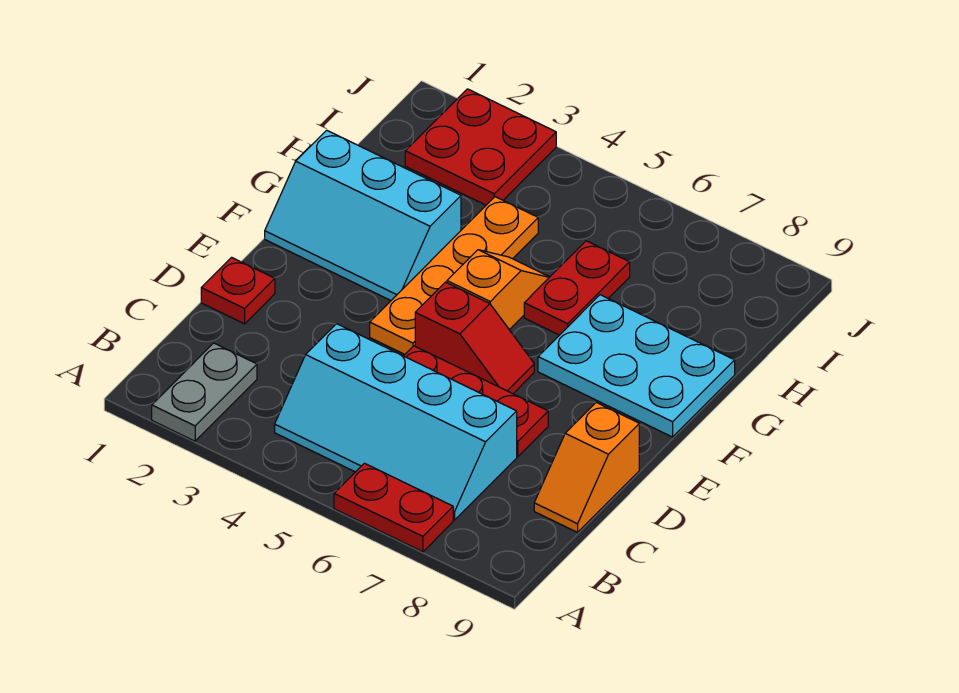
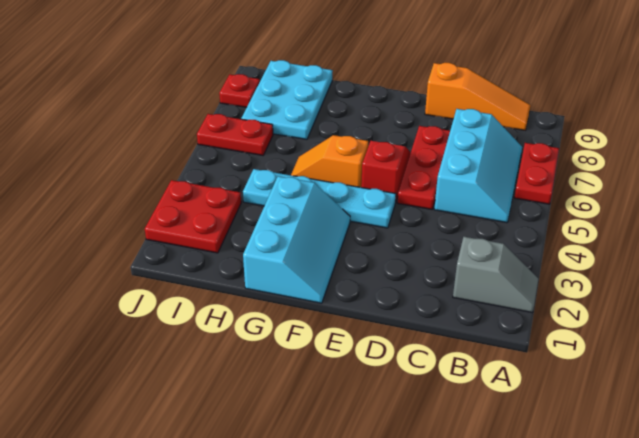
grey plate A2:B2 level 1 -> grey slope A2:B2 level 1 top B
cyan slope B4:C7 level 1 top C -> cyan slope B5:C7 level 1 top C
orange slope C9:D9 level 1 top D -> orange slope B9:D9 level 1 top D
red plate D1 level 1 -> red plate J8 level 1
orange plate E4:H4 level 1 -> cyan plate E4:H4 level 1
cyan plate F7:G9 level 1 -> cyan plate H7:I9 level 1
red plate G6:H6 level 1 -> red plate I6:J6 level 1

